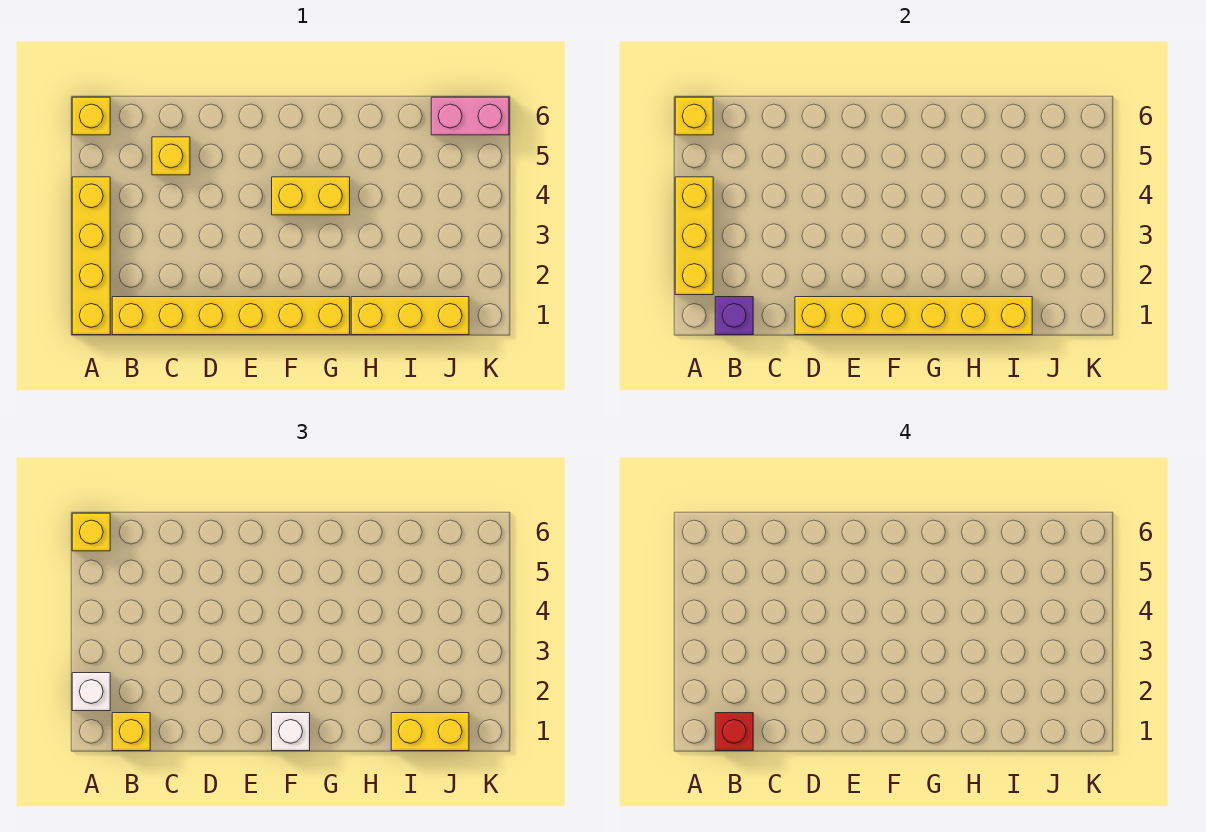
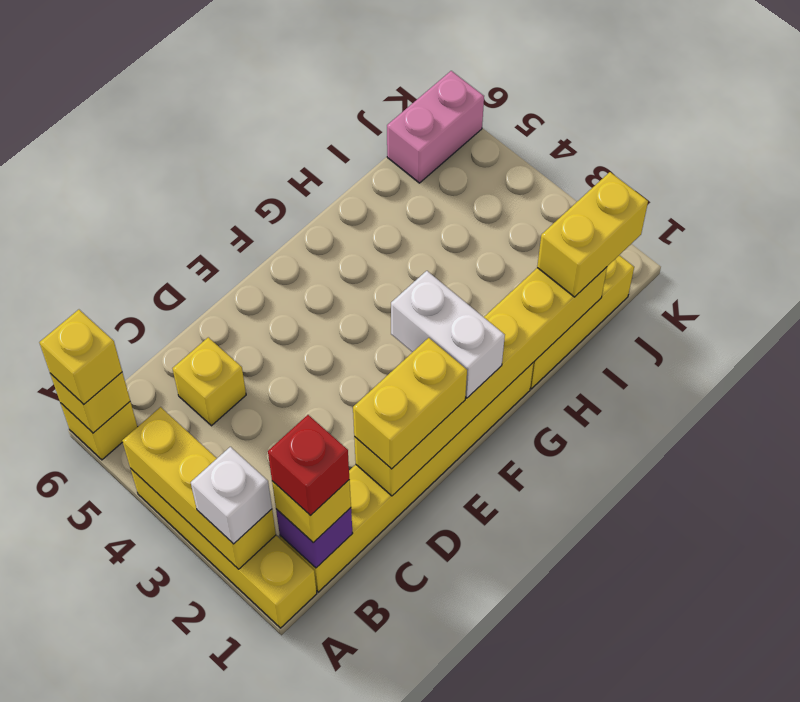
white brick F1 level 3 -> white brick F1:F2 level 3
yellow brick F4:G4 level 1 -> yellow brick D1:E1 level 3

